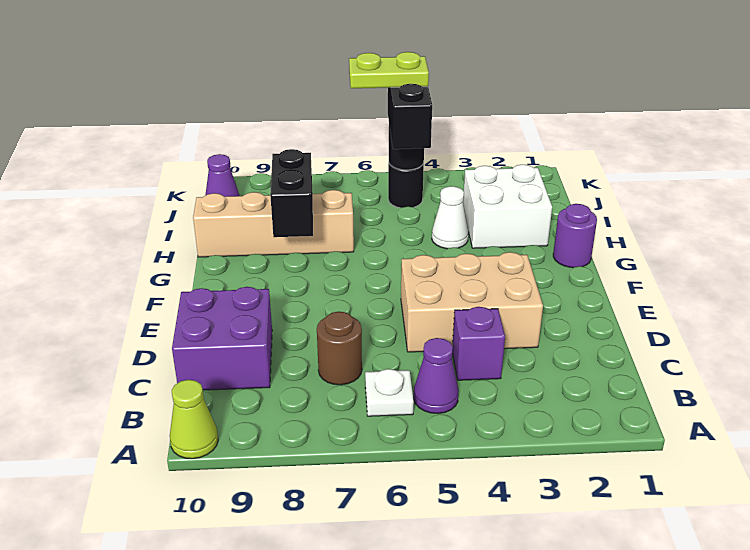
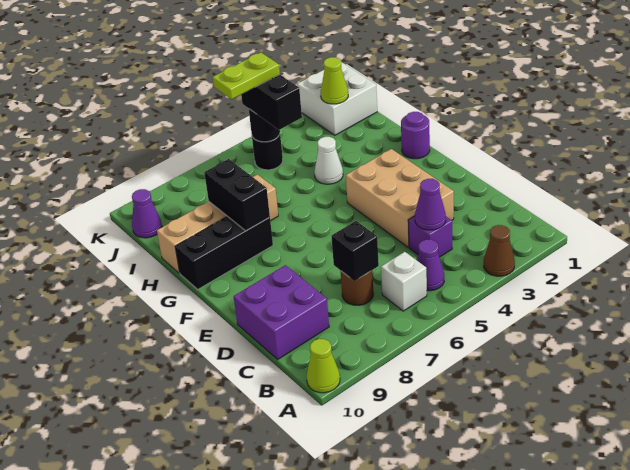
none -> brown cone A3 level 1
white plate B6 level 1 -> white brick B6 level 1
none -> purple cone C4 level 2
none -> black brick C7 level 2
tan brick D3:E5 level 1 -> tan brick D3:F4 level 1
none -> black brick G8:G10 level 1
white brick H2:I3 level 1 -> white brick J1:K2 level 1
none -> lime cone J2 level 2

